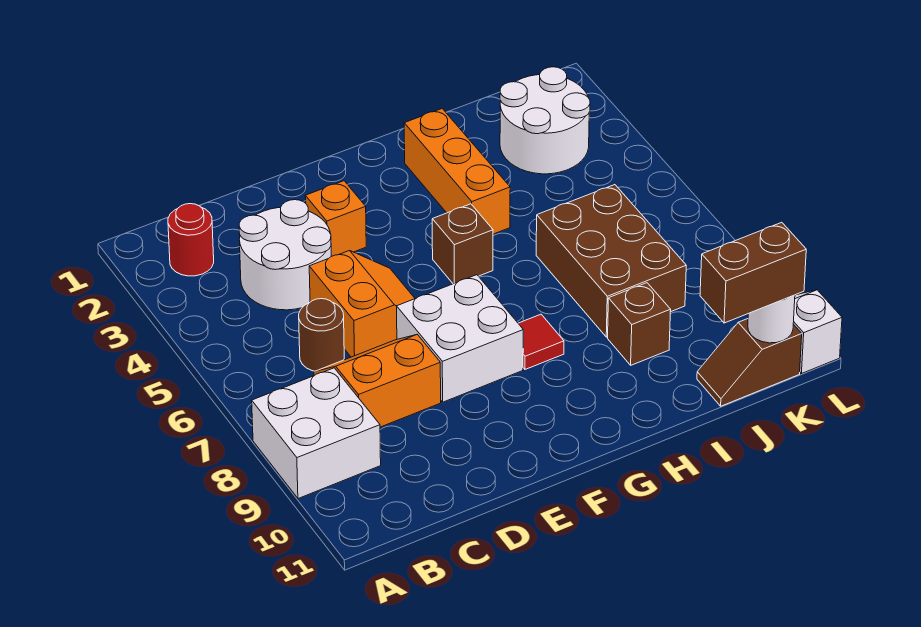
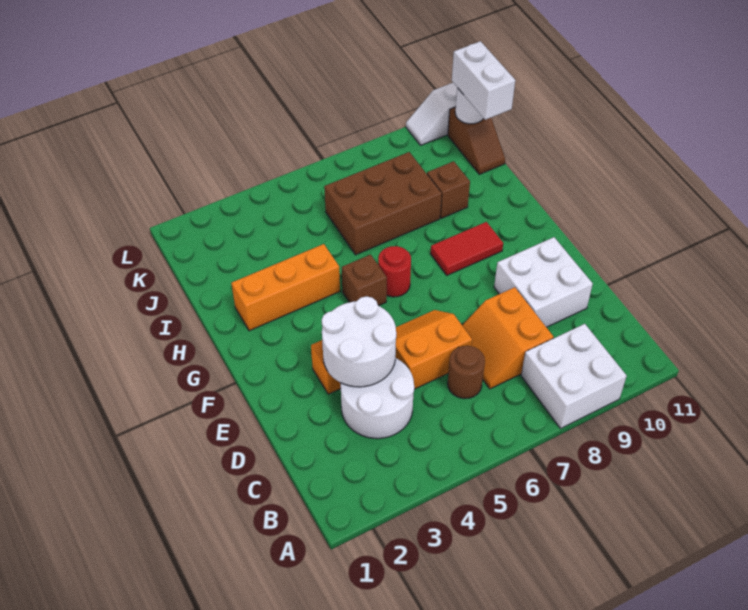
red round brick B2 level 1 -> red round brick G6 level 1
white brick E7:F8 level 1 -> white brick D9:E10 level 1
red tile G8 level 1 -> red tile G8:G9 level 1
white round brick J2:K3 level 1 -> white round brick D3:E4 level 2
brown brick J11:K11 level 3 -> white brick J11:K11 level 3

